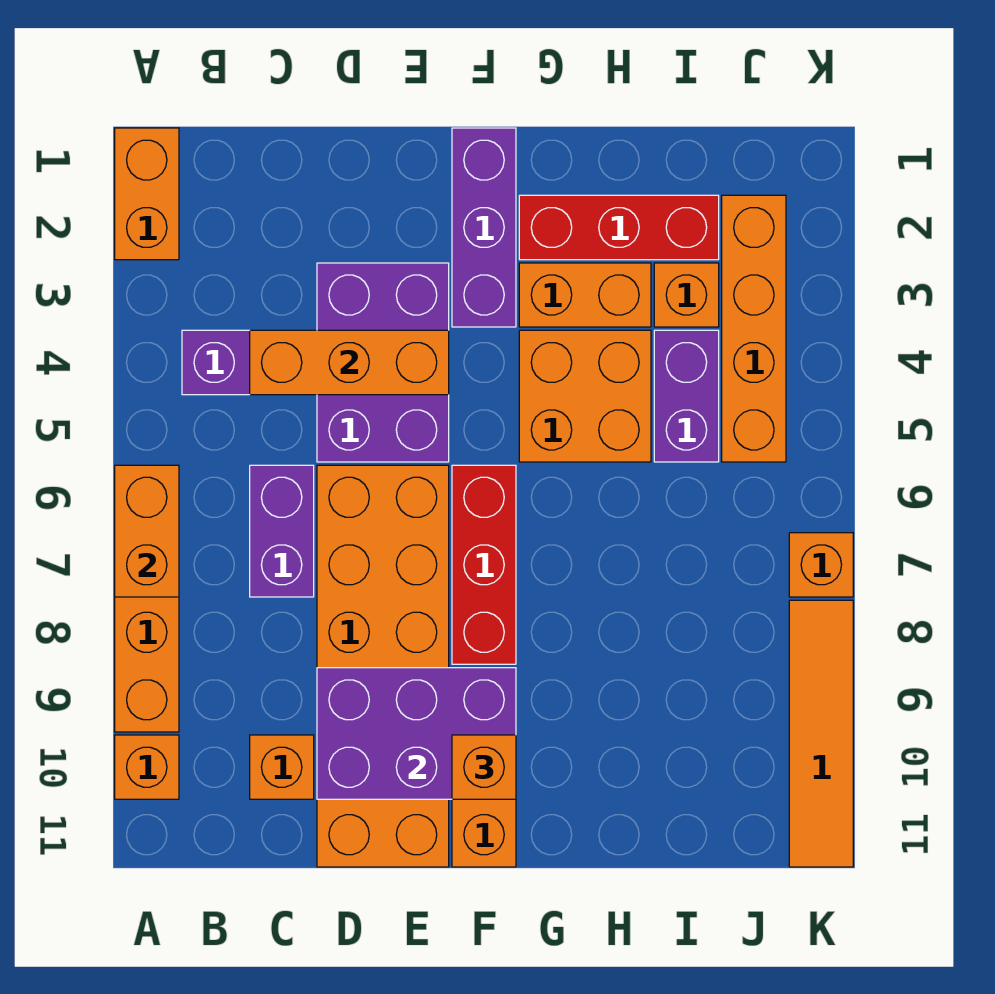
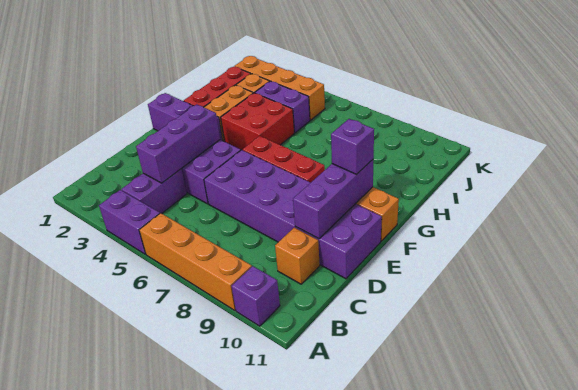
orange brick A1:A2 level 1 -> none
orange brick A6:A7 level 2 -> none
orange brick A10 level 1 -> purple brick A10 level 1
orange brick C4:E4 level 2 -> purple brick C4:E4 level 2
purple brick C6:C7 level 1 -> purple brick A4:A5 level 1
orange brick D6:E11 level 1 -> purple brick D6:E11 level 1
purple brick D9:F10 level 2 -> purple brick D10:F10 level 2
orange brick F10 level 3 -> purple brick F10 level 3
orange brick G4:H5 level 1 -> red brick G4:H5 level 1
orange brick K7 level 1 -> none
orange tile K8:K11 level 1 -> none

